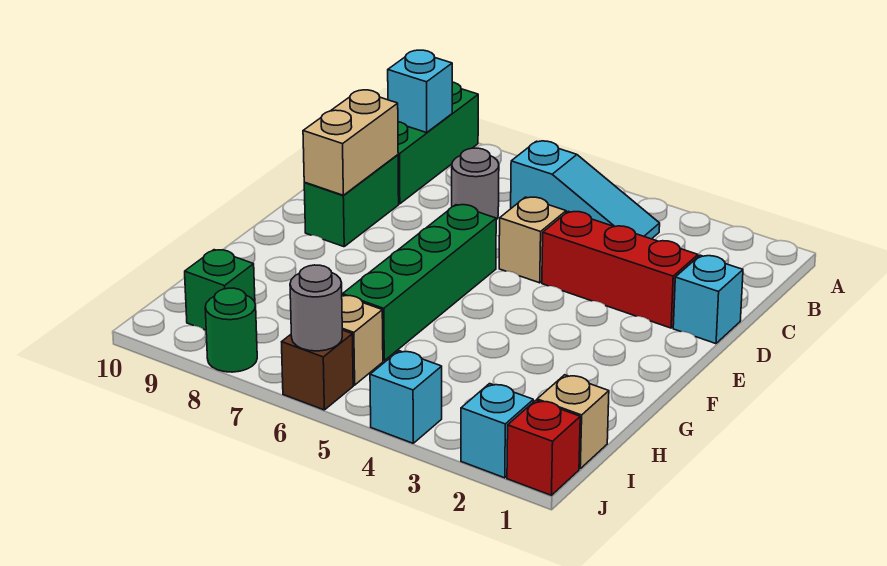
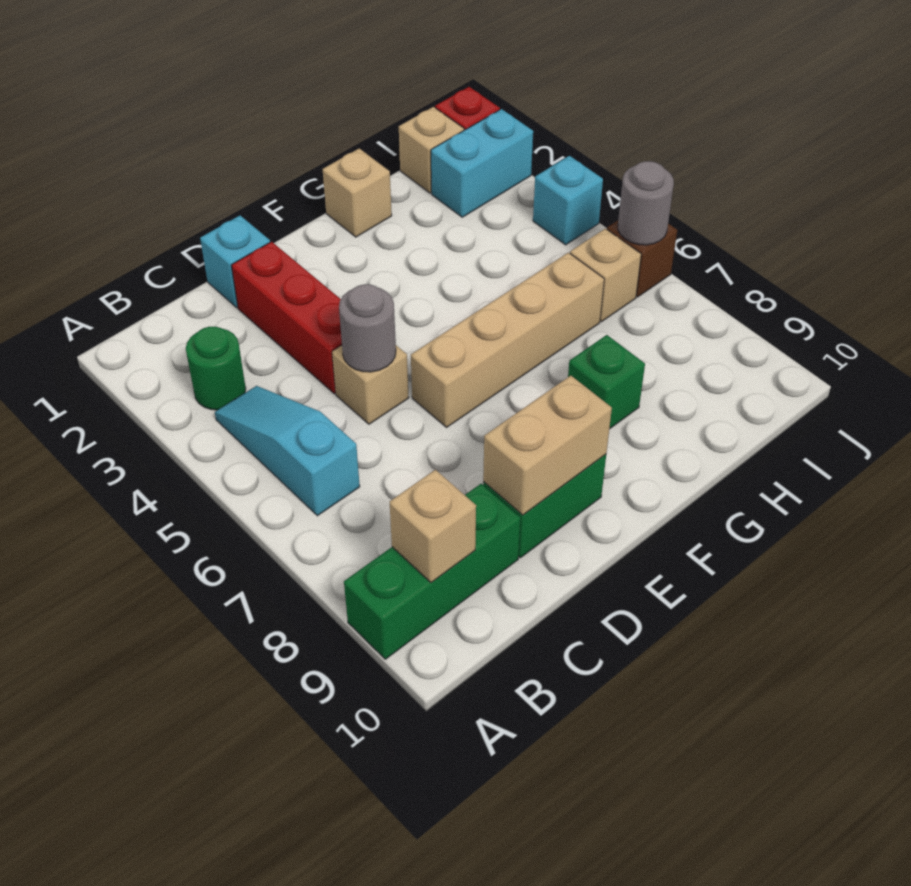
cyan brick B9 level 2 -> tan brick B9 level 2
grey round brick C7 level 1 -> grey round brick D5 level 2
green brick E6:H6 level 1 -> tan brick E6:H6 level 1
none -> tan brick G1 level 1
green brick I9 level 1 -> green brick G8 level 1
cyan brick J2 level 1 -> cyan brick I2:J2 level 1
green round brick J8 level 1 -> green round brick B3 level 1

